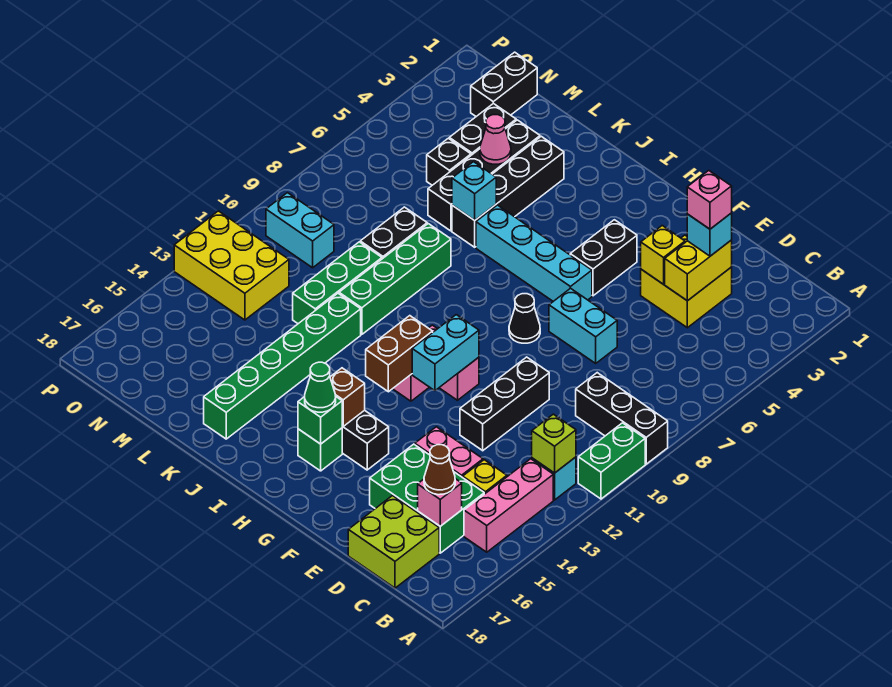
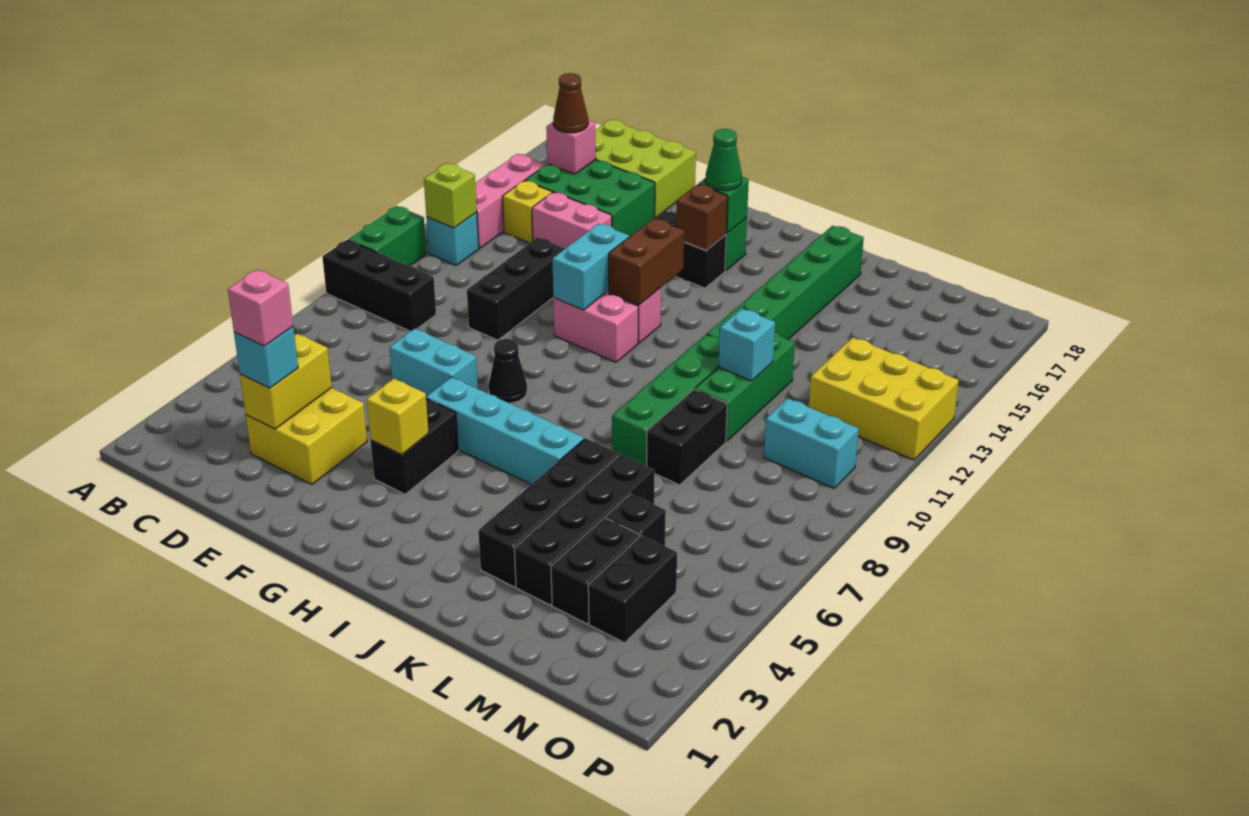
lime brick C17:D18 level 1 -> lime brick C17:E18 level 1
yellow brick E4 level 2 -> yellow brick G4 level 2
cyan brick K6 level 2 -> cyan brick L11 level 2
pink cone L4 level 2 -> none
black brick N1:N2 level 1 -> black brick N3:N4 level 1

